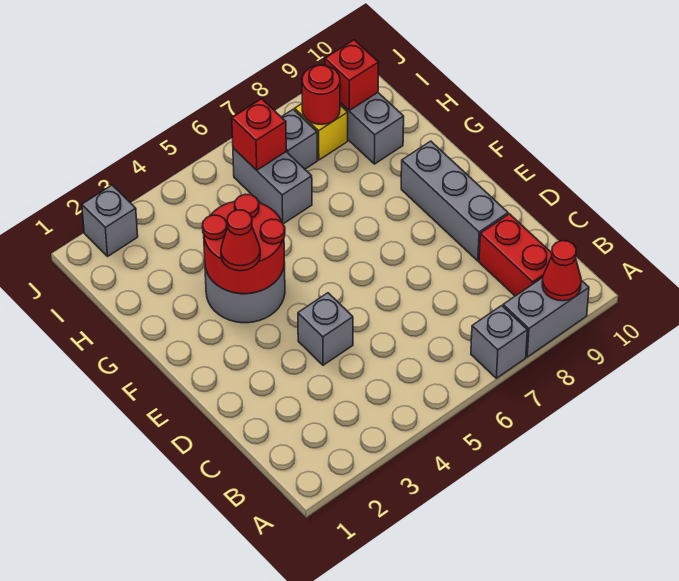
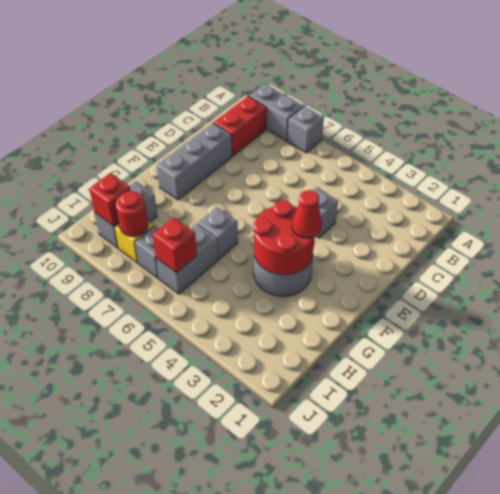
red cone A9 level 2 -> none
grey brick J2 level 1 -> grey brick G6 level 1

